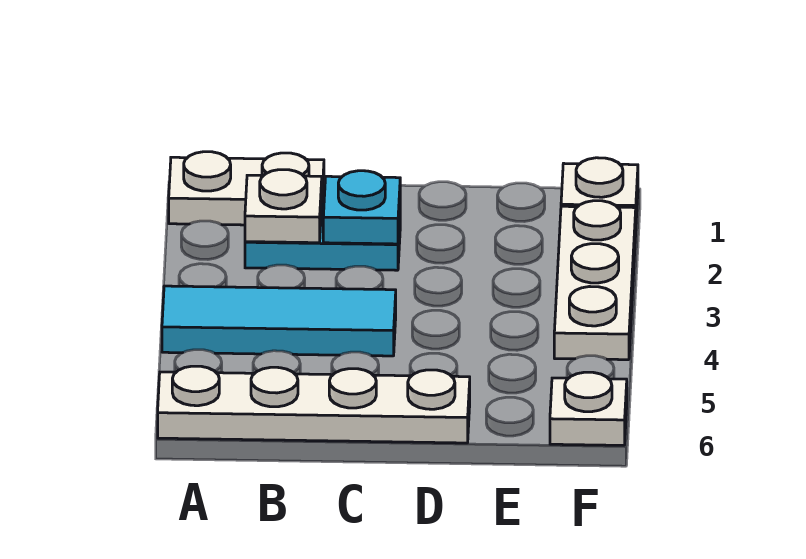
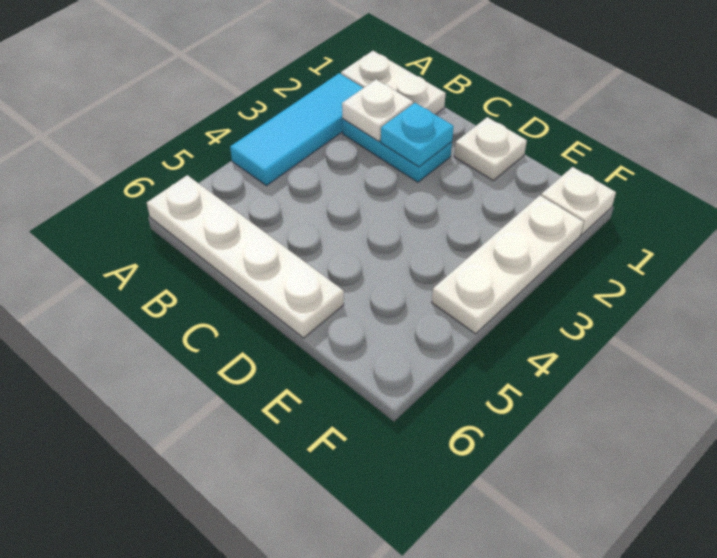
cyan tile A4:C4 level 1 -> cyan tile A2:A4 level 1
white plate F6 level 1 -> white plate D1 level 1

